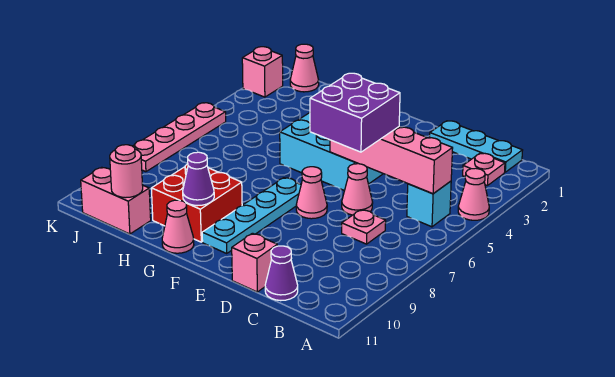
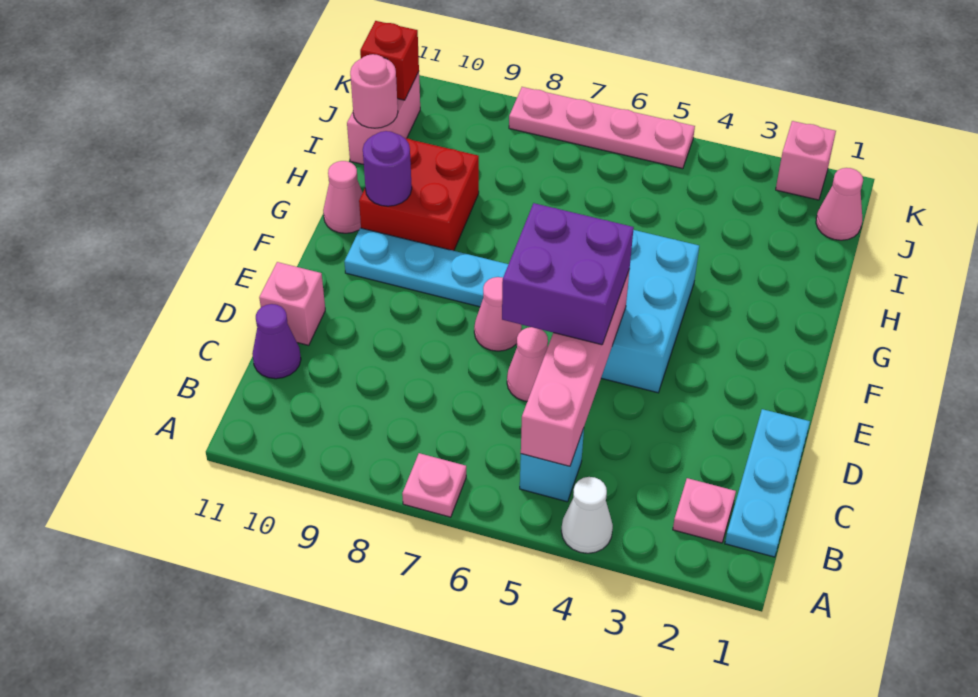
pink cone A4 level 1 -> white cone A4 level 1
pink plate C7 level 1 -> pink plate A7 level 1
purple cone G10 level 2 -> purple round brick G10 level 2
none -> red brick J11 level 2

